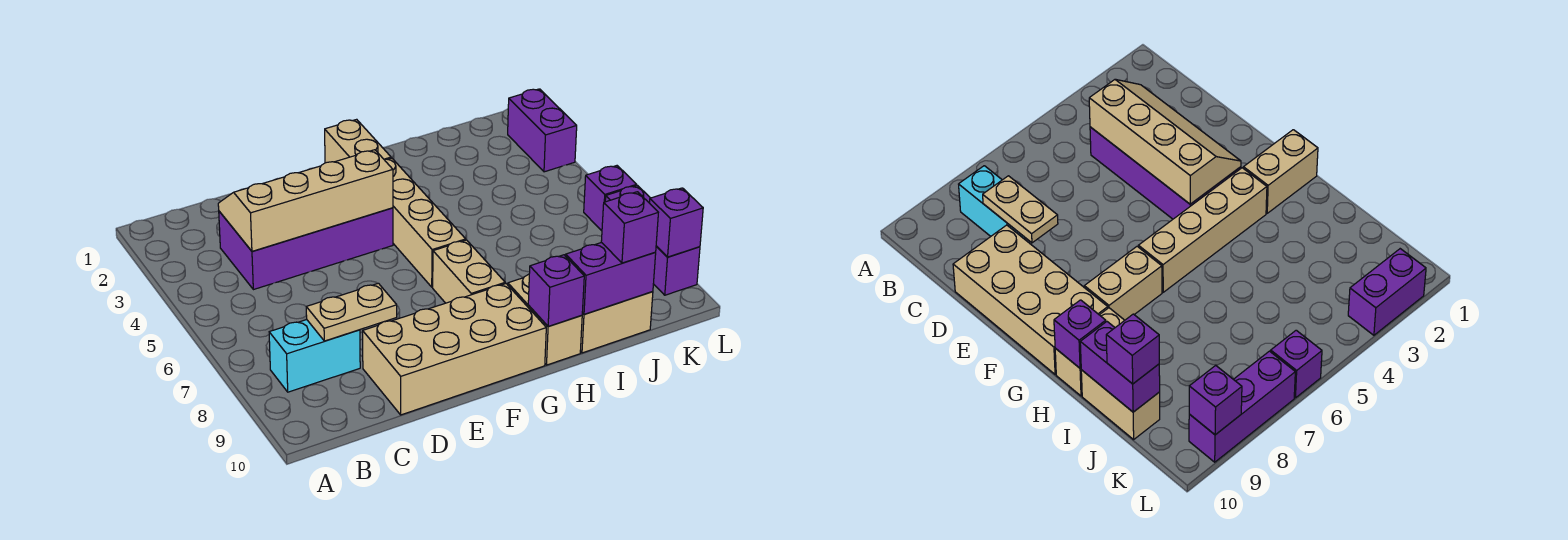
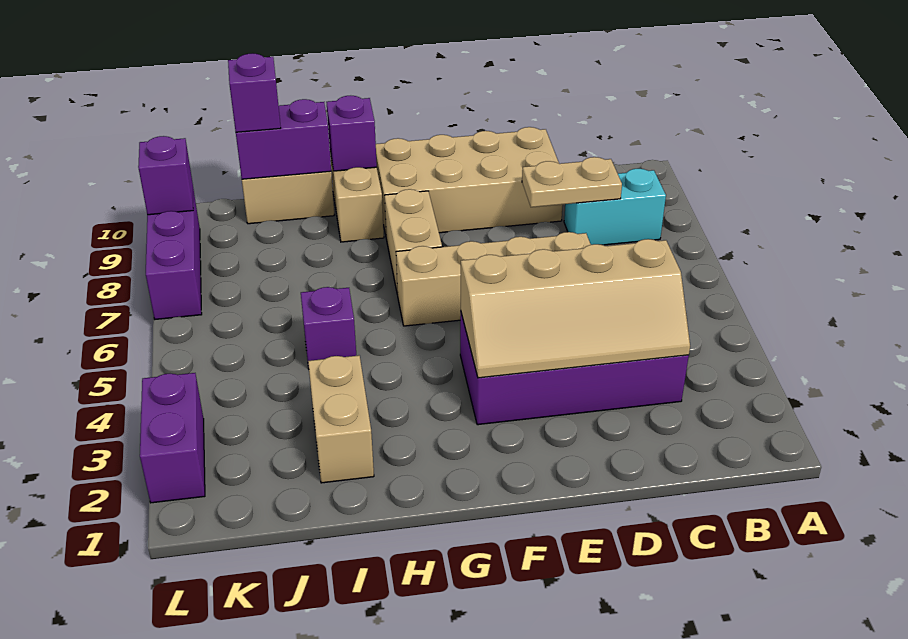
tan brick G1:G2 level 1 -> tan brick I2:I3 level 1
tan brick G3:G6 level 1 -> tan brick D6:G6 level 1
purple brick L6 level 1 -> purple brick I5 level 1

